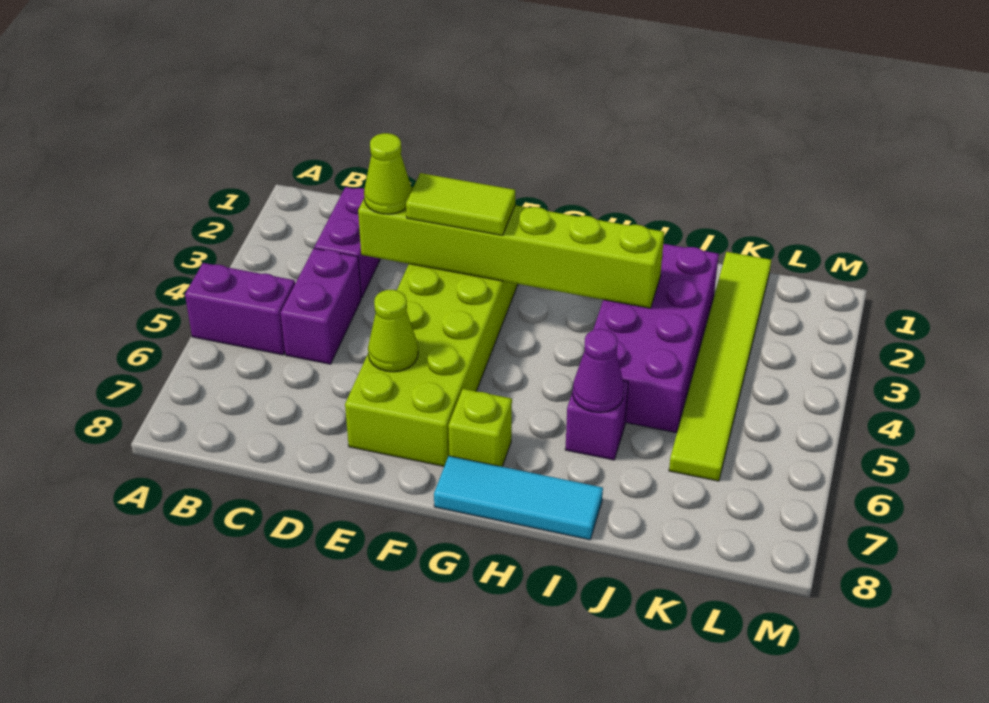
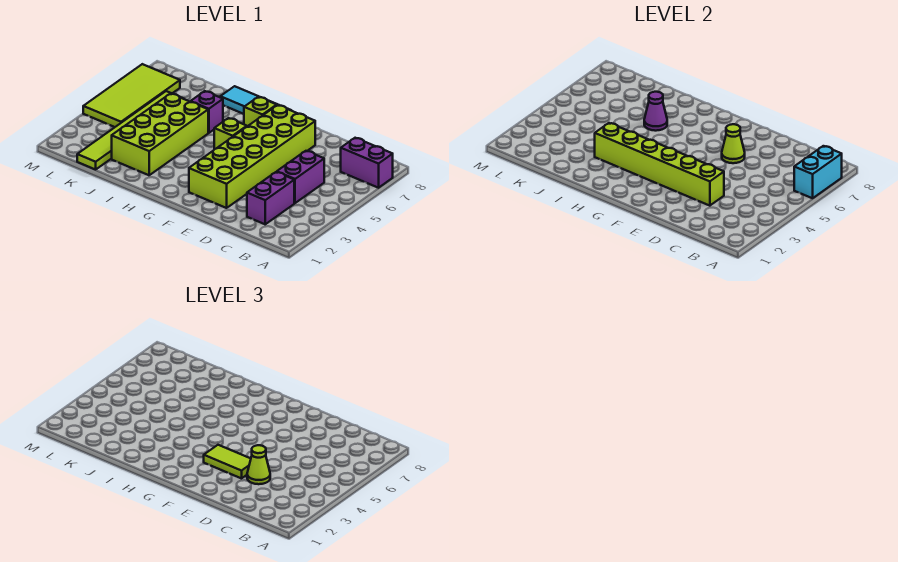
purple brick A5:B5 level 1 -> purple brick A7:B7 level 1
none -> cyan brick A6:A7 level 2
none -> lime brick G5 level 1
purple brick I2:J5 level 1 -> lime brick I2:J5 level 1
none -> lime tile L4:M7 level 1

